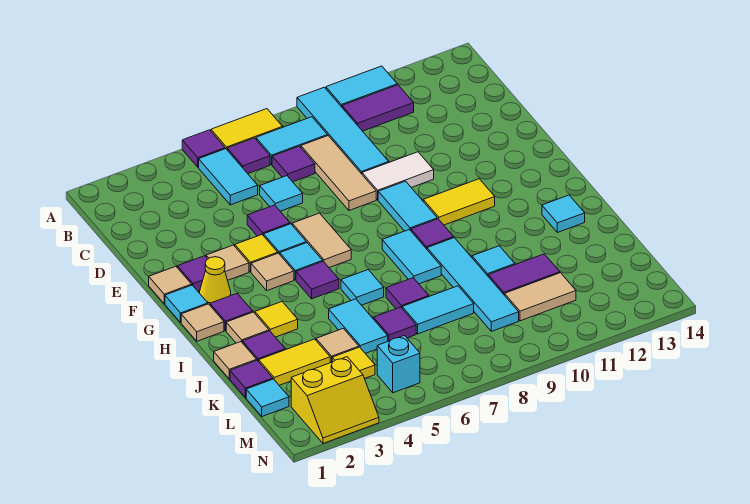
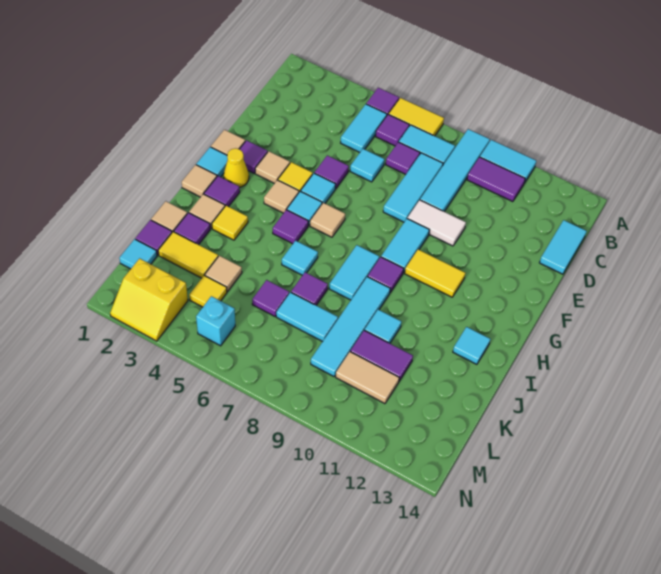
tan tile C8:E8 level 1 -> cyan tile C8:E8 level 1
tan tile F6:G6 level 1 -> tan tile G6 level 1
cyan tile J5:K5 level 1 -> cyan tile C14:D14 level 1

